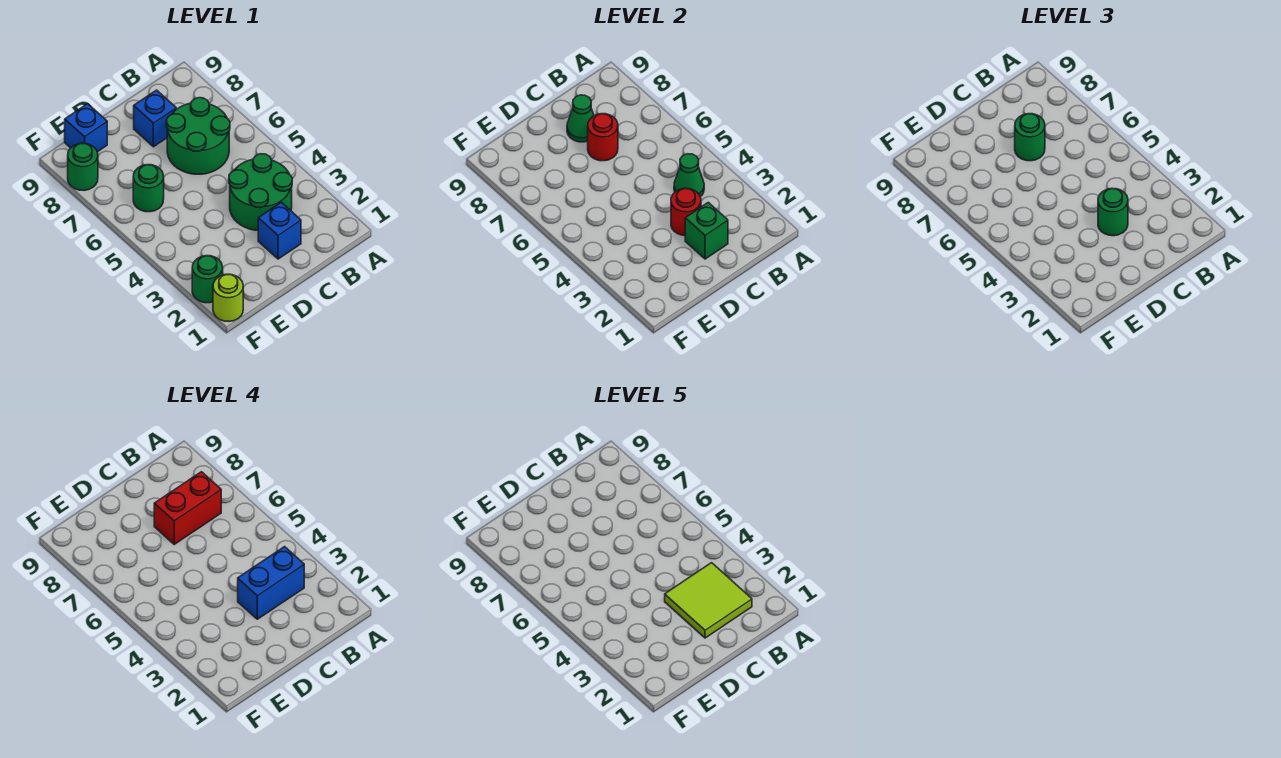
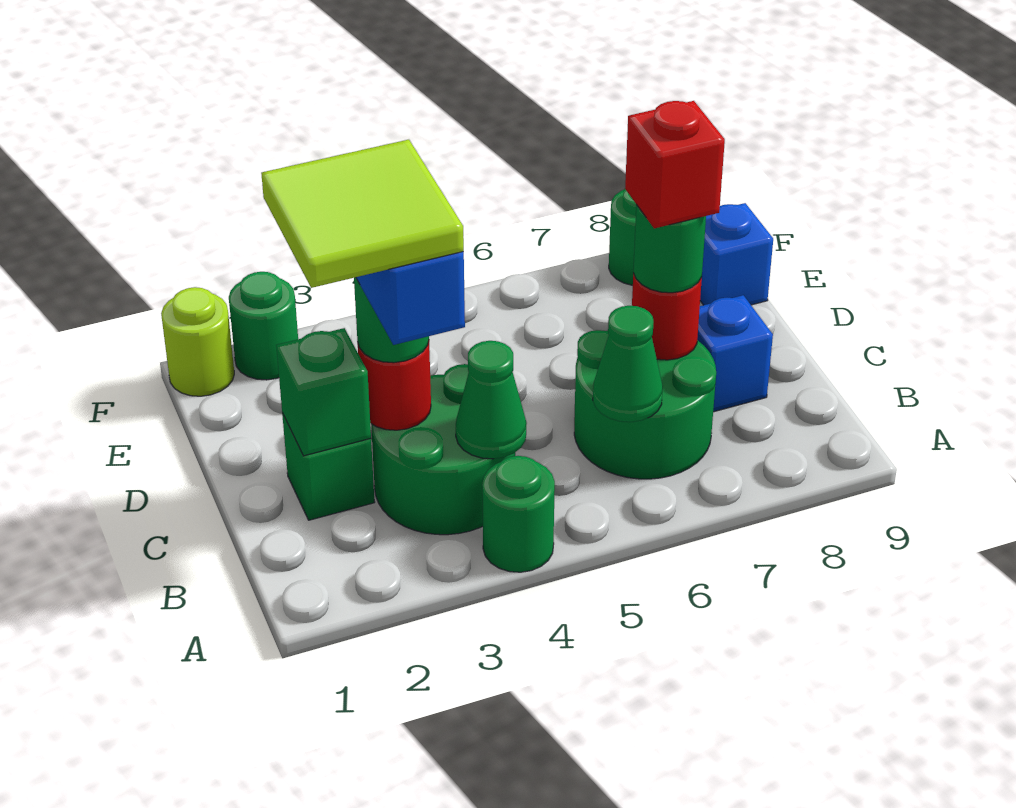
red brick B7:C7 level 4 -> red brick C7 level 4
blue brick C2 level 1 -> green brick C2 level 1
green cone C8 level 2 -> green cone B6 level 2
green round brick E6 level 1 -> green round brick A4 level 1

